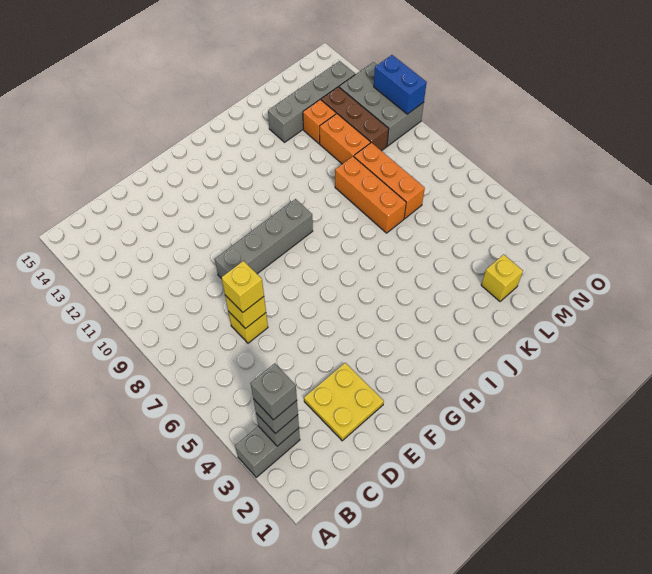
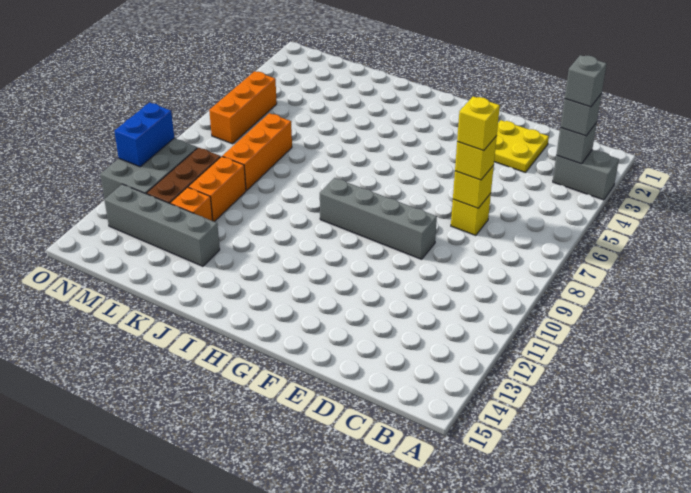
orange brick K7:K9 level 1 -> orange brick N5:N7 level 1
yellow brick L2 level 1 -> yellow brick D7 level 4

